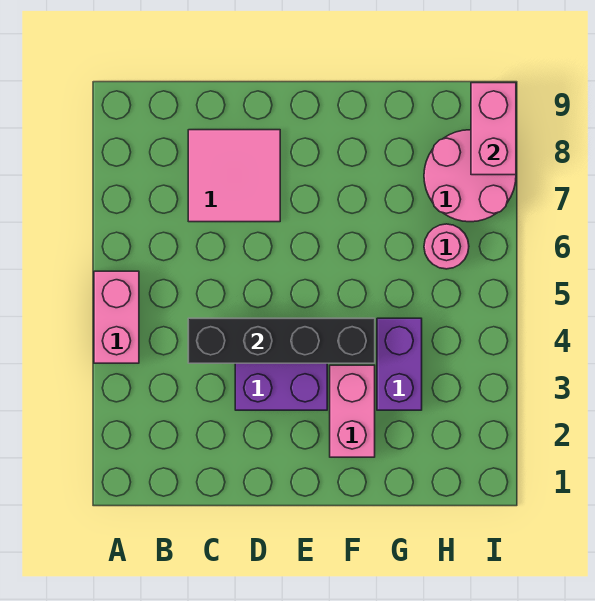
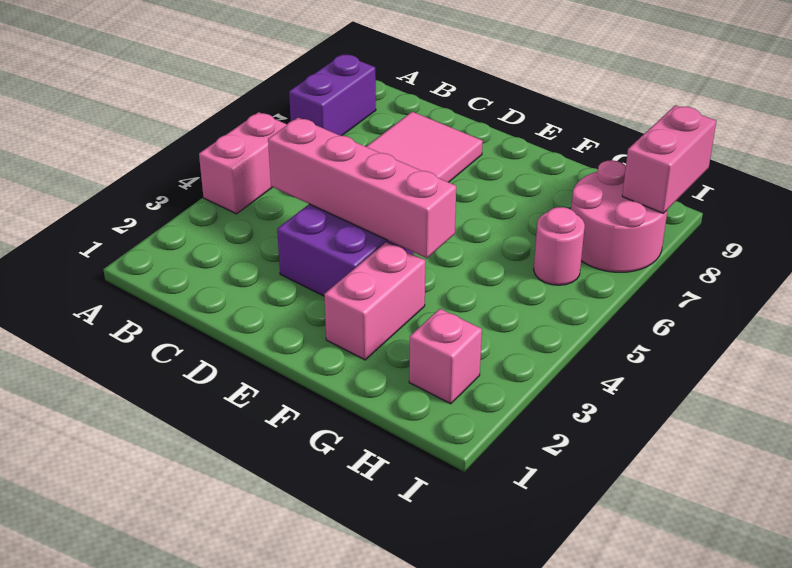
black brick C4:F4 level 2 -> pink brick C4:F4 level 2
purple brick G3:G4 level 1 -> purple brick A7:A8 level 1
none -> pink brick H2 level 1

